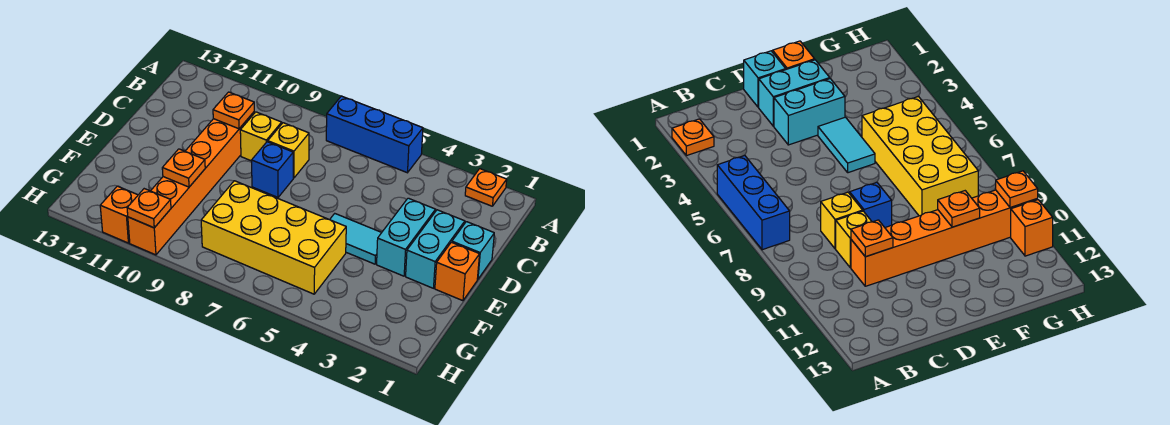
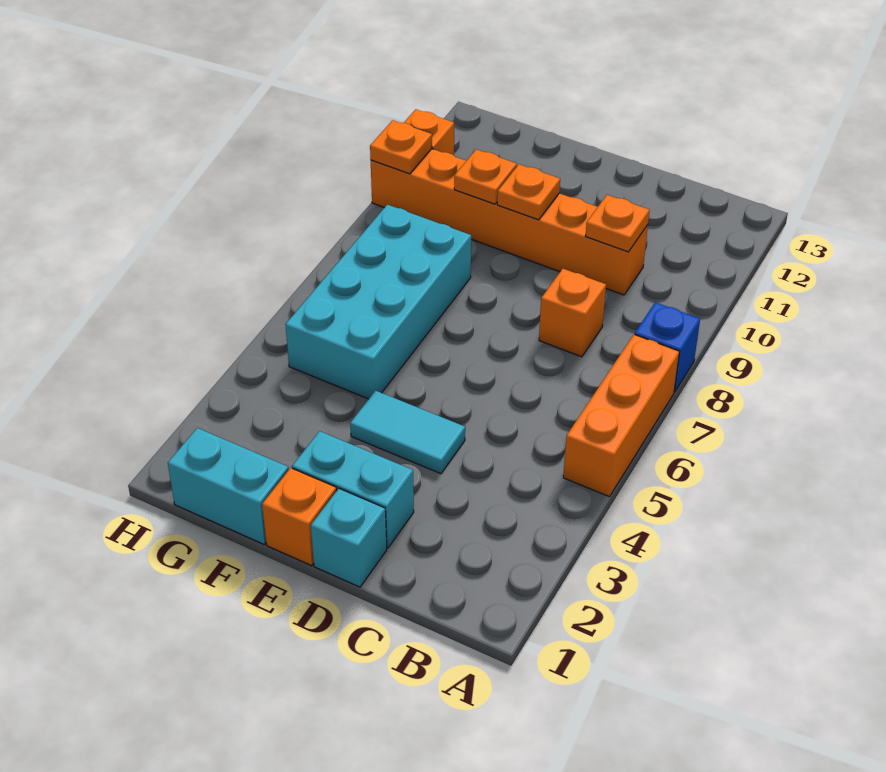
orange plate A2 level 1 -> orange plate E10 level 2
blue brick A5:A7 level 1 -> orange brick A5:A7 level 1
yellow brick C8 level 1 -> orange brick C8 level 1
yellow brick C9 level 1 -> none
cyan brick D3:E3 level 1 -> cyan brick F1:G1 level 1
blue brick D8 level 1 -> blue brick A8 level 1
cyan tile E4:E5 level 1 -> cyan tile D4:E4 level 1
yellow brick F5:G8 level 1 -> cyan brick F5:G8 level 1

